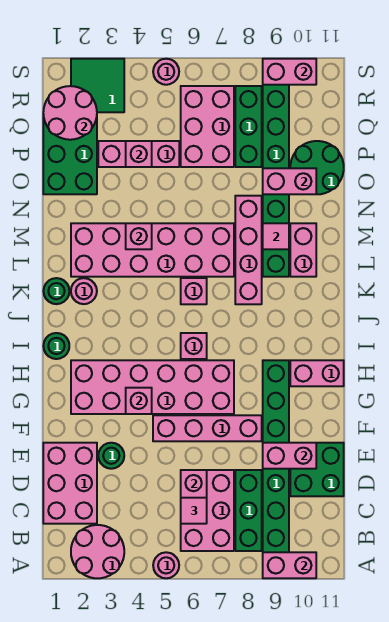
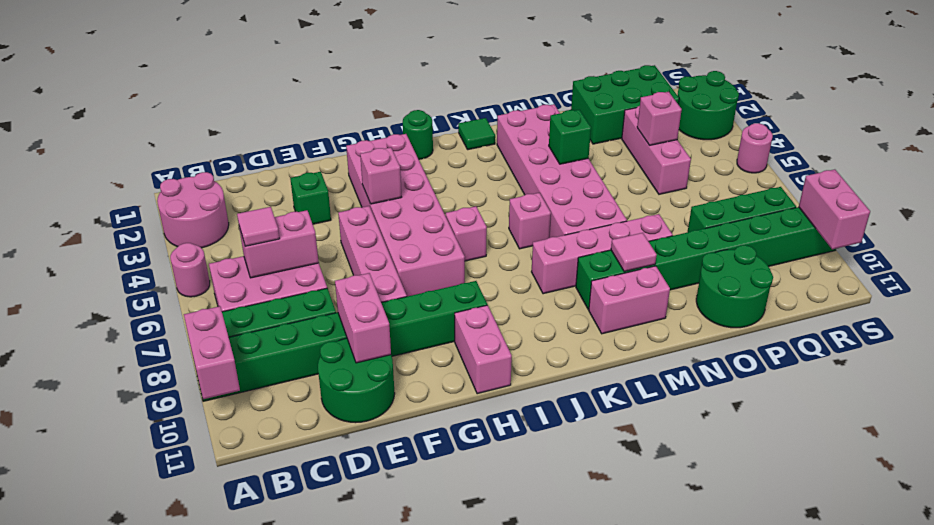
pink brick C1:E2 level 1 -> none
green brick D10:E11 level 1 -> green round brick D10:E11 level 1
green round brick E3 level 1 -> green brick E3 level 1
green round brick K1 level 1 -> green tile K1 level 1
pink round brick K2 level 1 -> none
pink brick M4 level 2 -> green brick M4 level 2
pink brick O9:O10 level 2 -> none
pink brick P6:R7 level 1 -> none
pink round brick Q1:R2 level 2 -> none
green tile R2:S3 level 1 -> green round brick R2:S3 level 1

